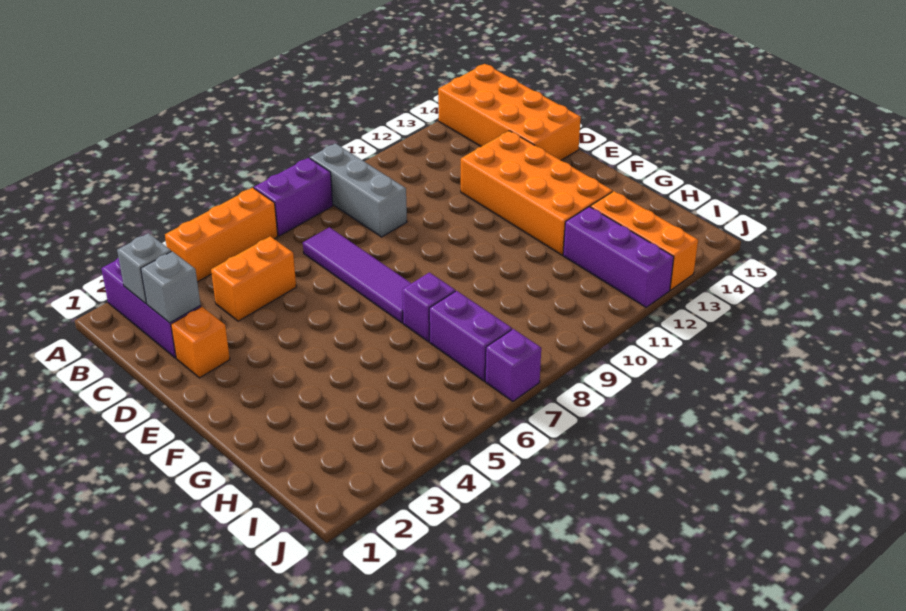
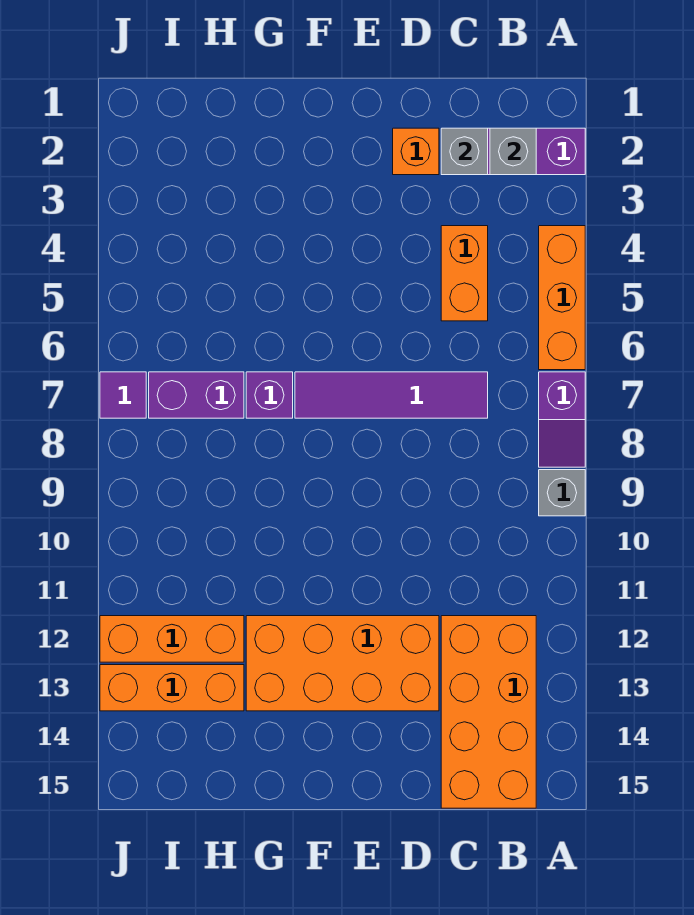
purple brick A7:A8 level 1 -> purple slope A7:A8 level 1 top 7
grey brick A9:C9 level 1 -> grey brick A9 level 1
orange brick A14:D15 level 1 -> orange brick B12:C15 level 1
purple brick H12:J12 level 1 -> orange brick H12:J12 level 1
purple brick J7 level 1 -> purple tile J7 level 1

